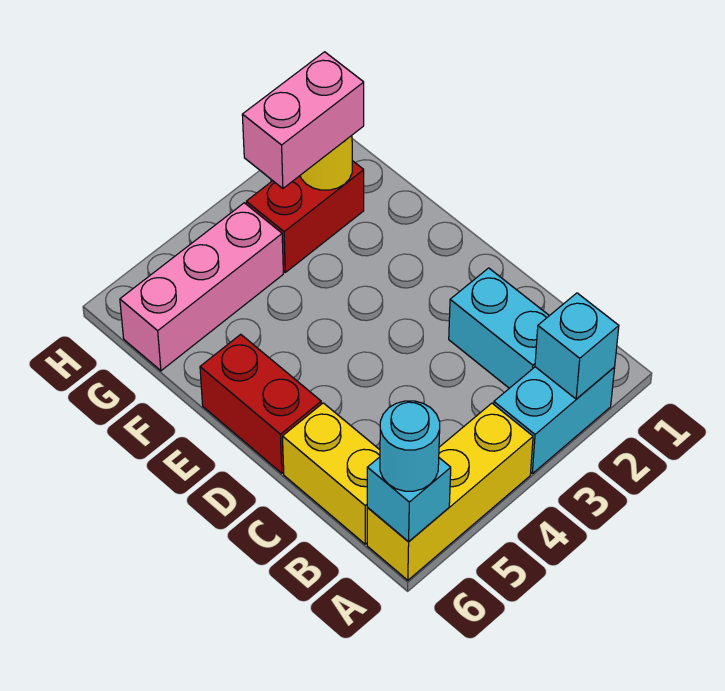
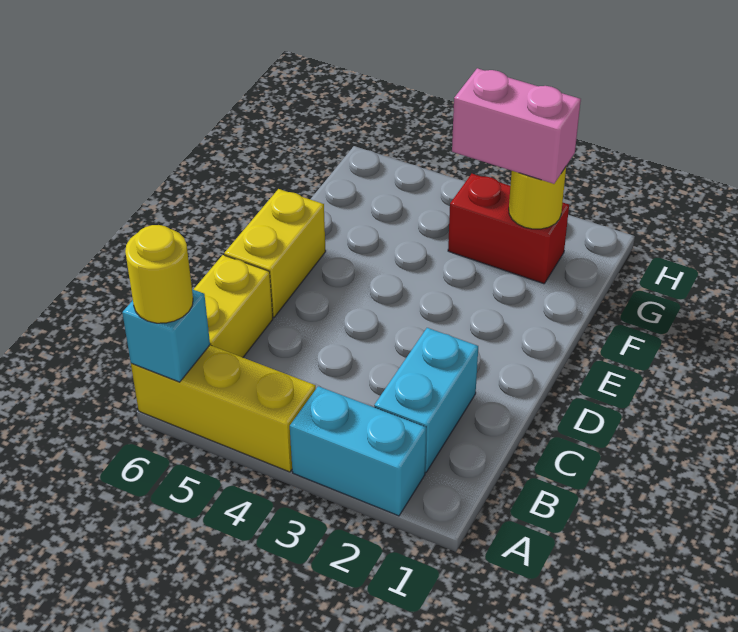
cyan brick A2 level 2 -> none
cyan round brick A6 level 3 -> yellow round brick A6 level 3
red brick D6:E6 level 1 -> yellow brick D6:E6 level 1
pink brick G4:G6 level 1 -> none

